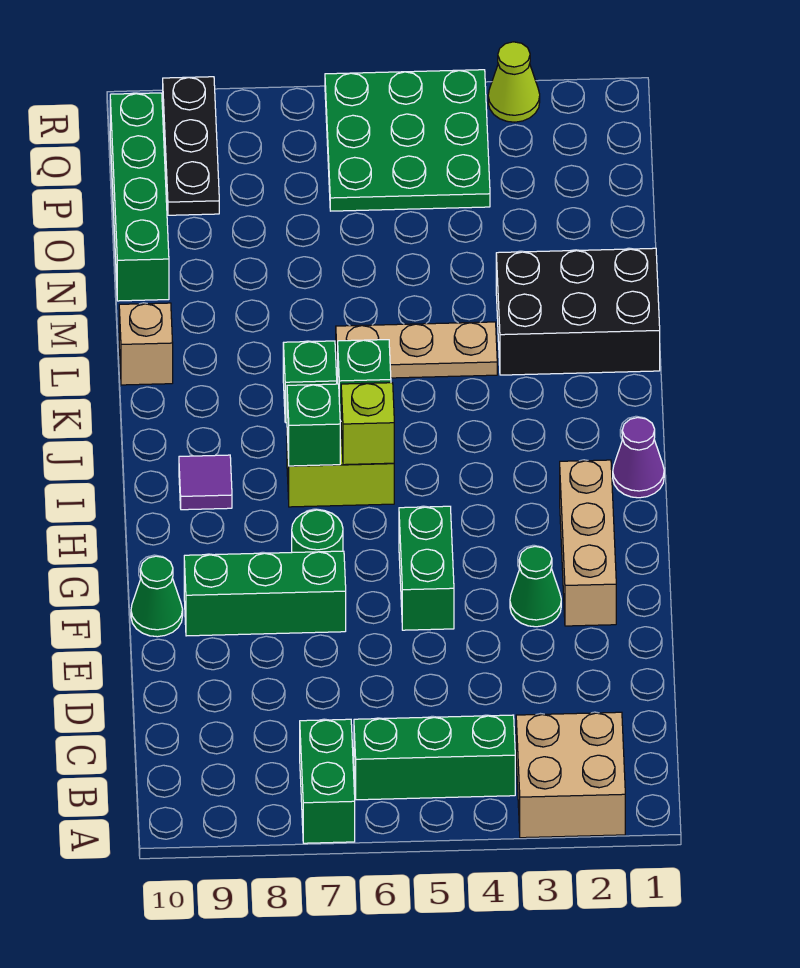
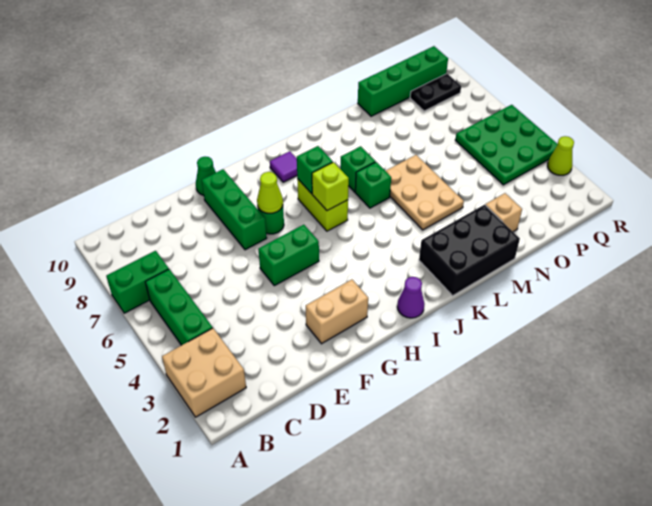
tan brick F2:H2 level 1 -> tan brick F2:G2 level 1
green cone F3 level 1 -> none
none -> lime cone G7 level 2
black brick L1:M3 level 1 -> black brick K1:M2 level 1
tan plate L4:L6 level 1 -> tan plate L4:M6 level 1
tan brick L10 level 1 -> tan brick N2 level 1
black plate P9:R9 level 1 -> black plate P9:Q9 level 1

